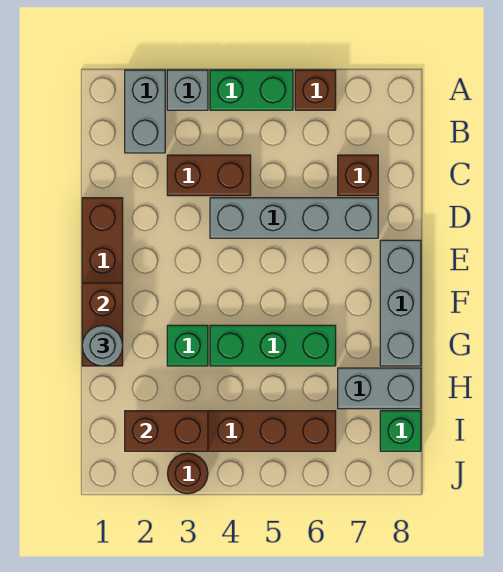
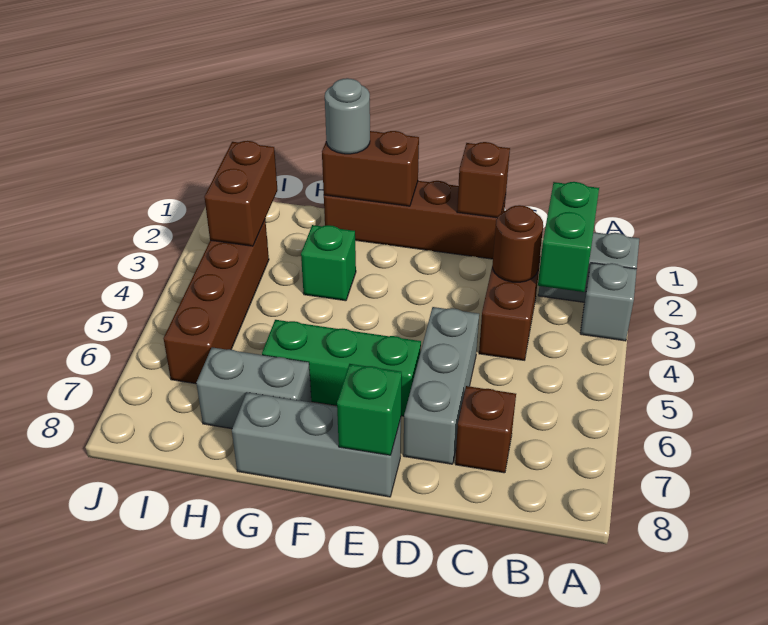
green brick A4:A5 level 1 -> green brick B2:B3 level 2
brown brick A6 level 1 -> brown brick D1 level 2
grey brick D4:D7 level 1 -> grey brick D5:D7 level 1
green brick G4:G6 level 1 -> green brick E6:G6 level 1
grey brick H7:H8 level 1 -> grey brick G7:H7 level 1
green brick I8 level 1 -> green brick E8 level 2
brown round brick J3 level 1 -> brown round brick C3 level 2

